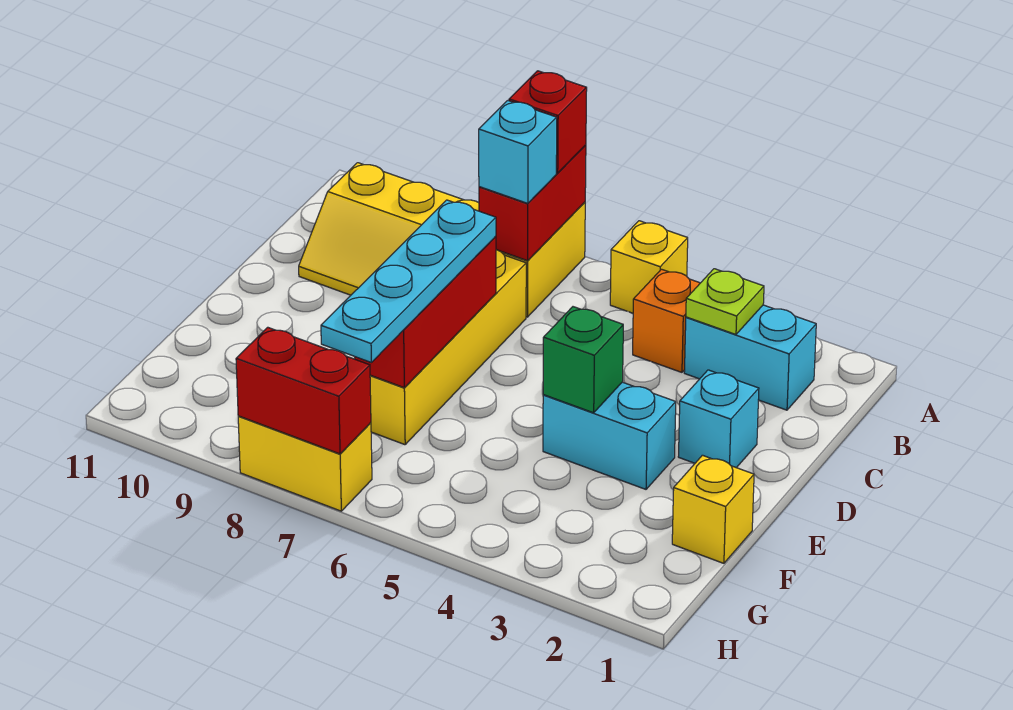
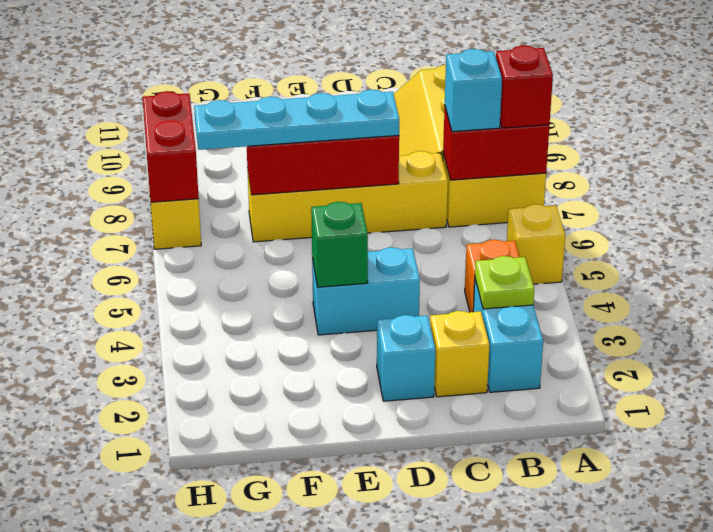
cyan brick E3:E4 level 1 -> cyan brick D4:E4 level 1
yellow brick F1 level 1 -> yellow brick C2 level 1

